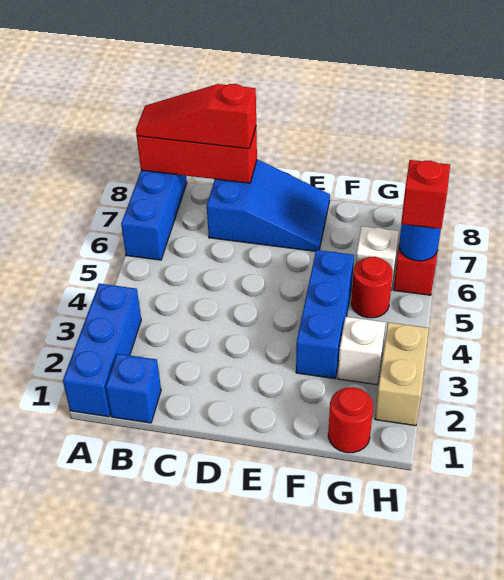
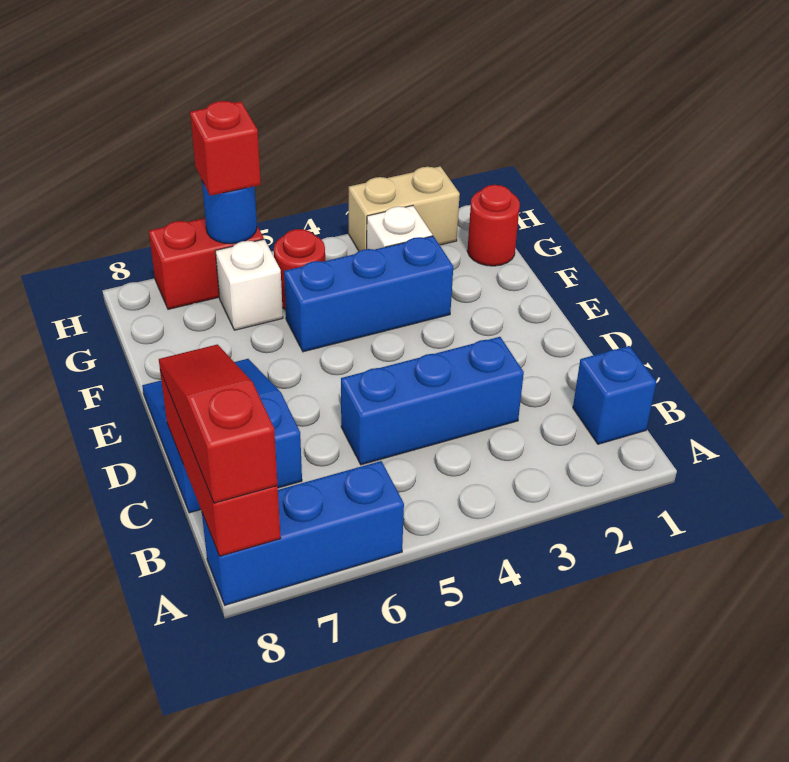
blue brick A1:A3 level 1 -> blue brick C3:C5 level 1
red slope A8:C8 level 3 top C -> red slope A8:C8 level 3 top A

